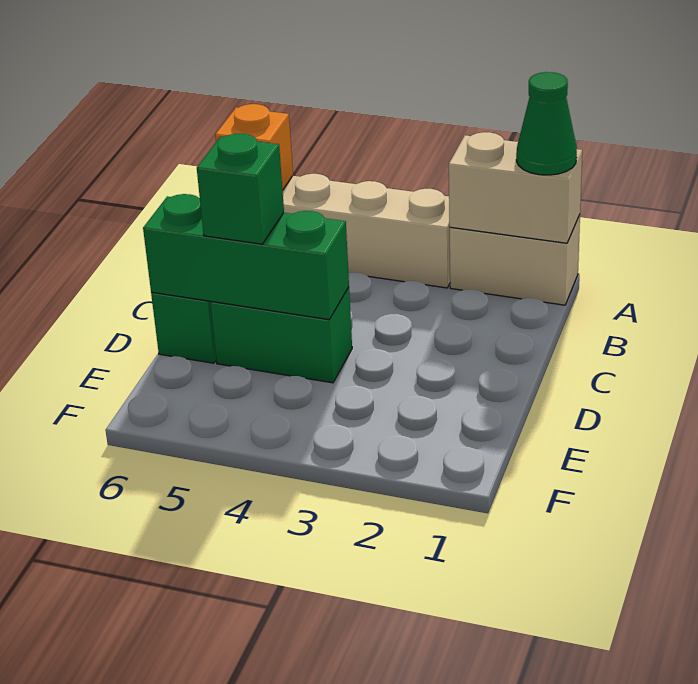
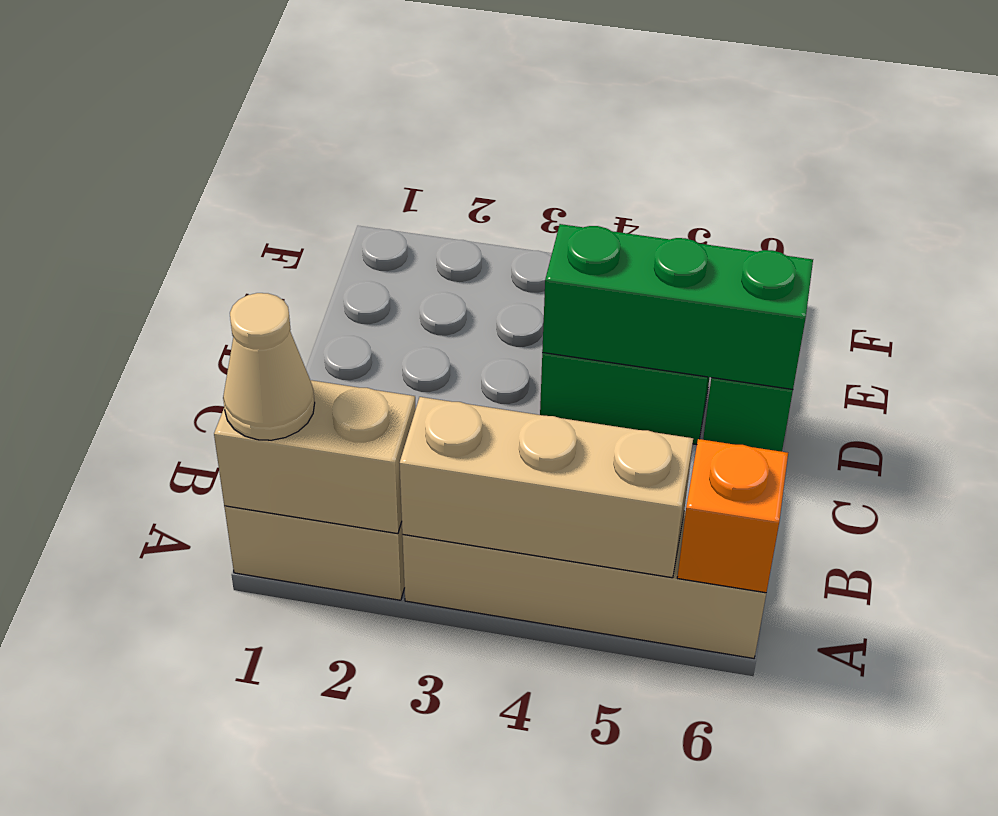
green cone A1 level 3 -> tan cone A1 level 3
none -> tan brick A3:A5 level 2
green brick D5 level 3 -> none

